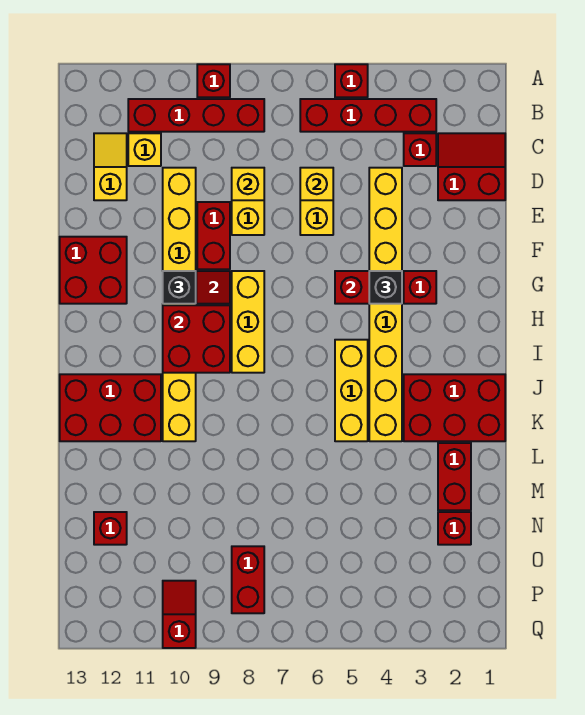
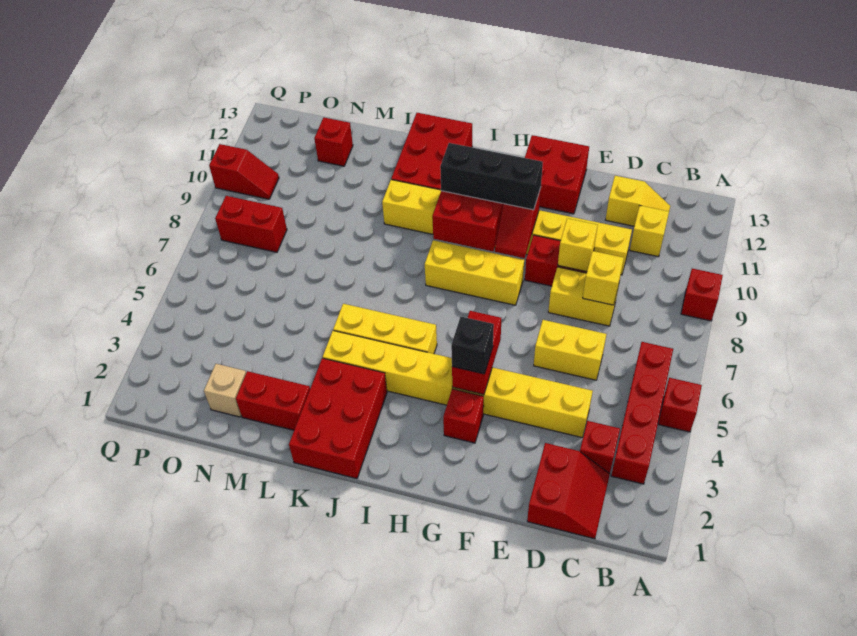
red brick B8:B11 level 1 -> none
yellow brick D6 level 2 -> yellow brick E9 level 2
black brick G10 level 3 -> black brick G10:I10 level 3
red brick N2 level 1 -> tan brick N2 level 1

